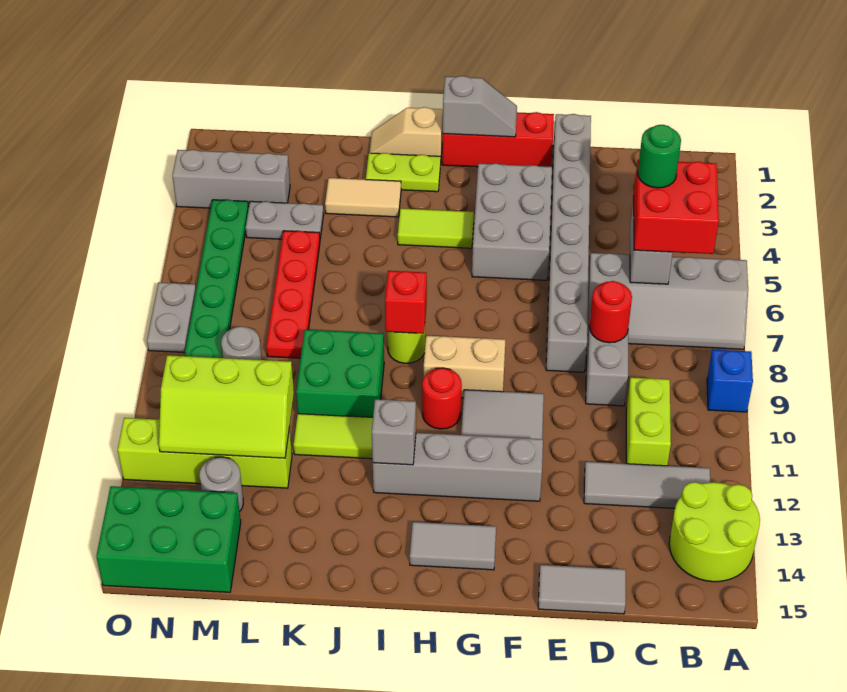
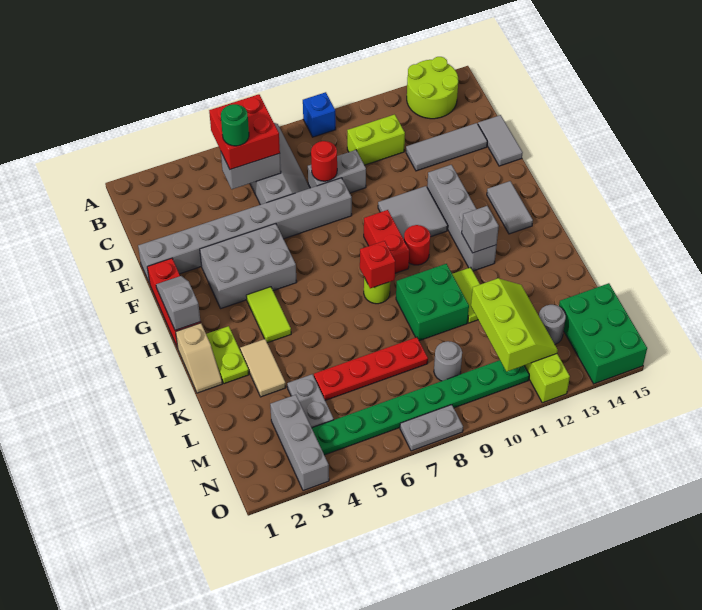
grey tile B12:D12 level 1 -> grey tile D12:D14 level 1
tan brick G9:H9 level 1 -> red brick G9:H9 level 1

